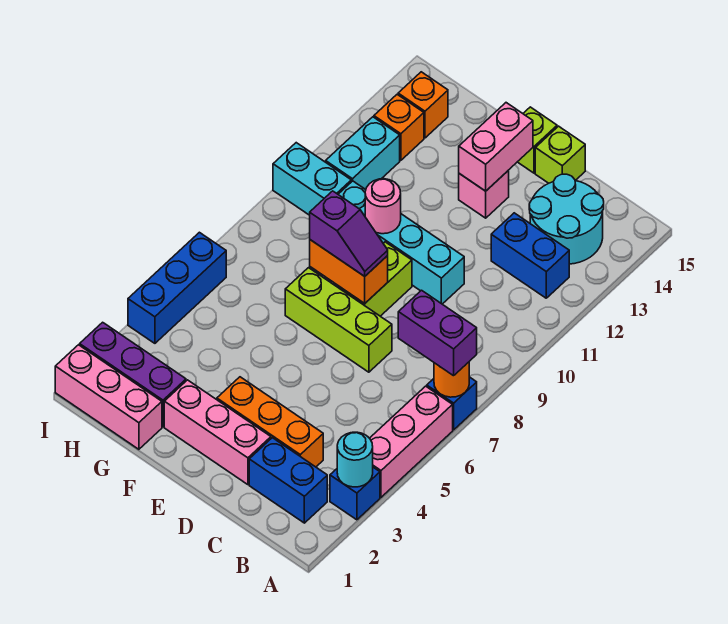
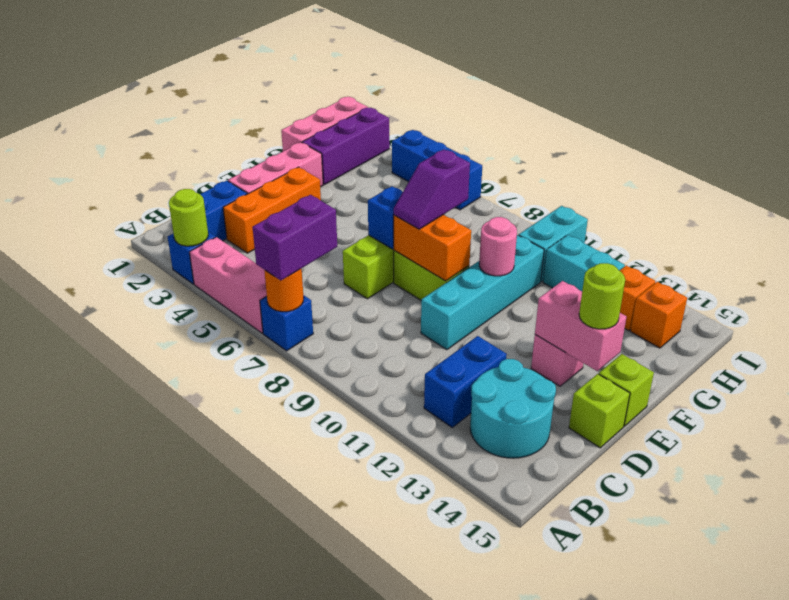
cyan round brick A3 level 2 -> lime round brick A3 level 2
none -> blue brick E7 level 2
orange brick E8:F8 level 2 -> orange brick E8:E9 level 2
none -> lime round brick E14 level 3

